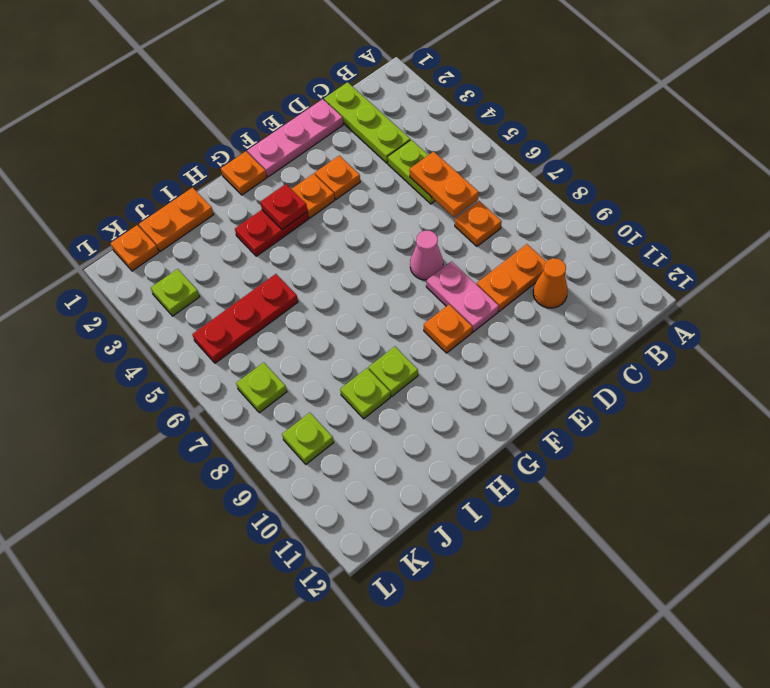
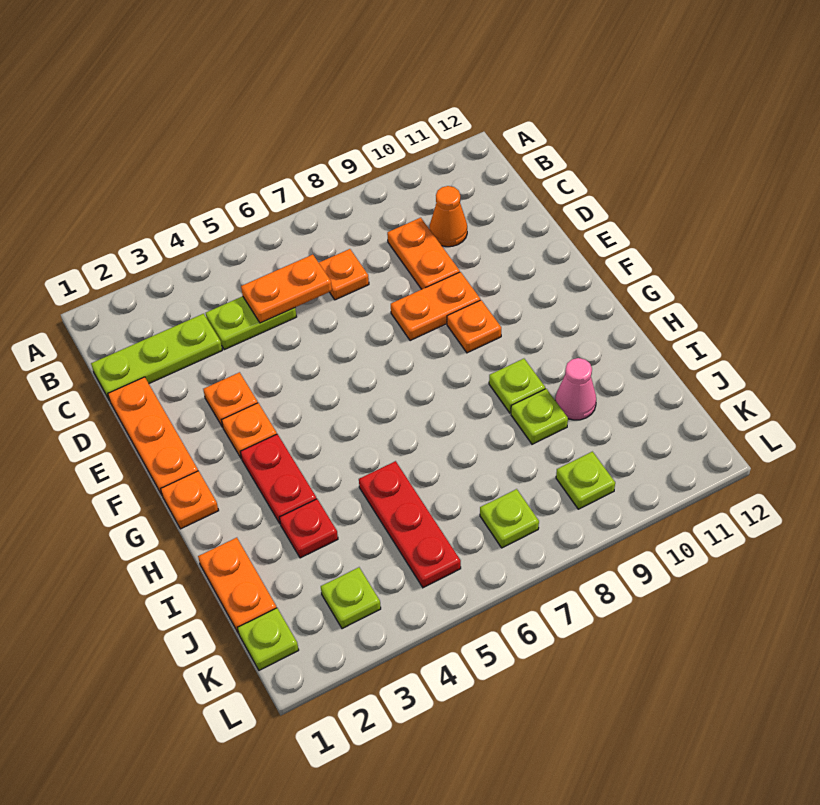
pink plate D1:F1 level 1 -> orange plate D1:F1 level 1
pink cone E7 level 1 -> pink cone I10 level 1
pink plate E8:E9 level 1 -> orange plate E8:E9 level 1
red plate G3 level 2 -> red plate I3 level 1
orange plate K1 level 1 -> lime plate K1 level 1

